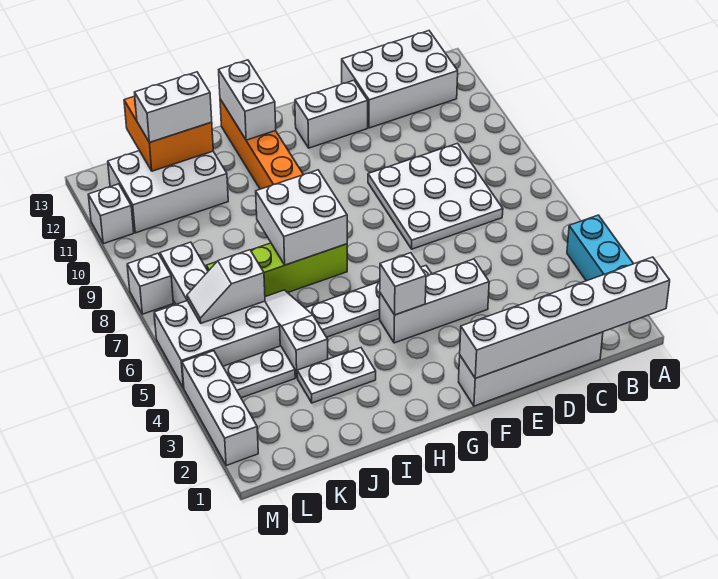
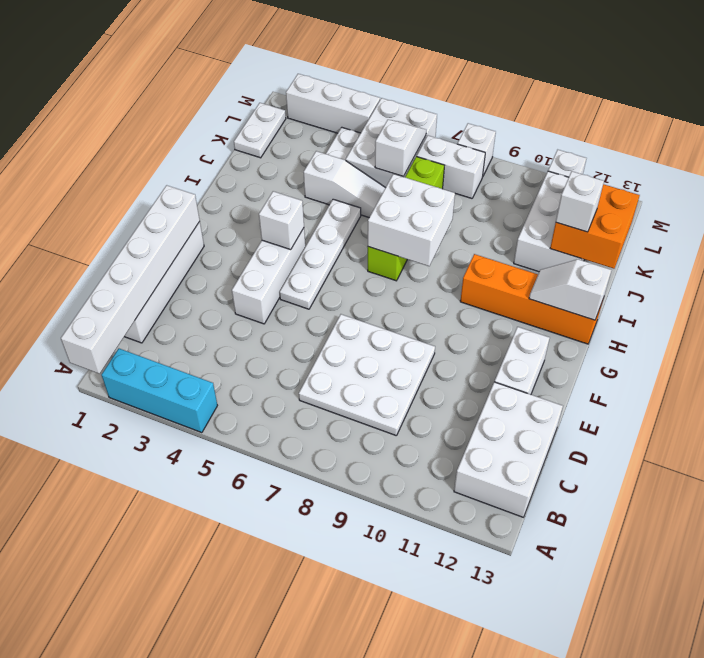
white brick H12:H13 level 2 -> white slope H12:H13 level 2 top 13
white plate I3:J3 level 1 -> white plate K1:L1 level 1
white brick J12:K12 level 3 -> white brick J12 level 3

